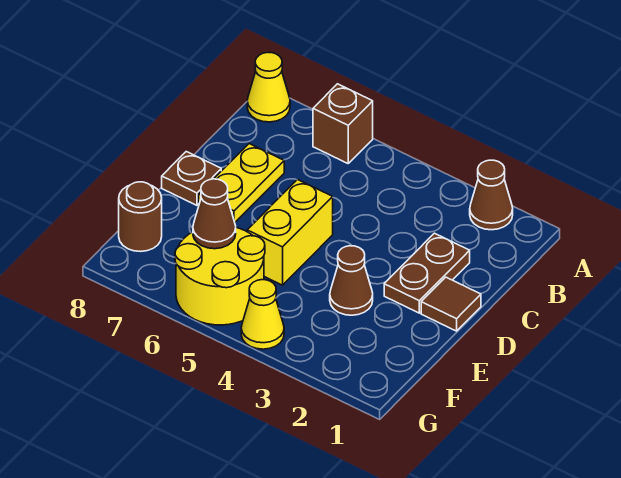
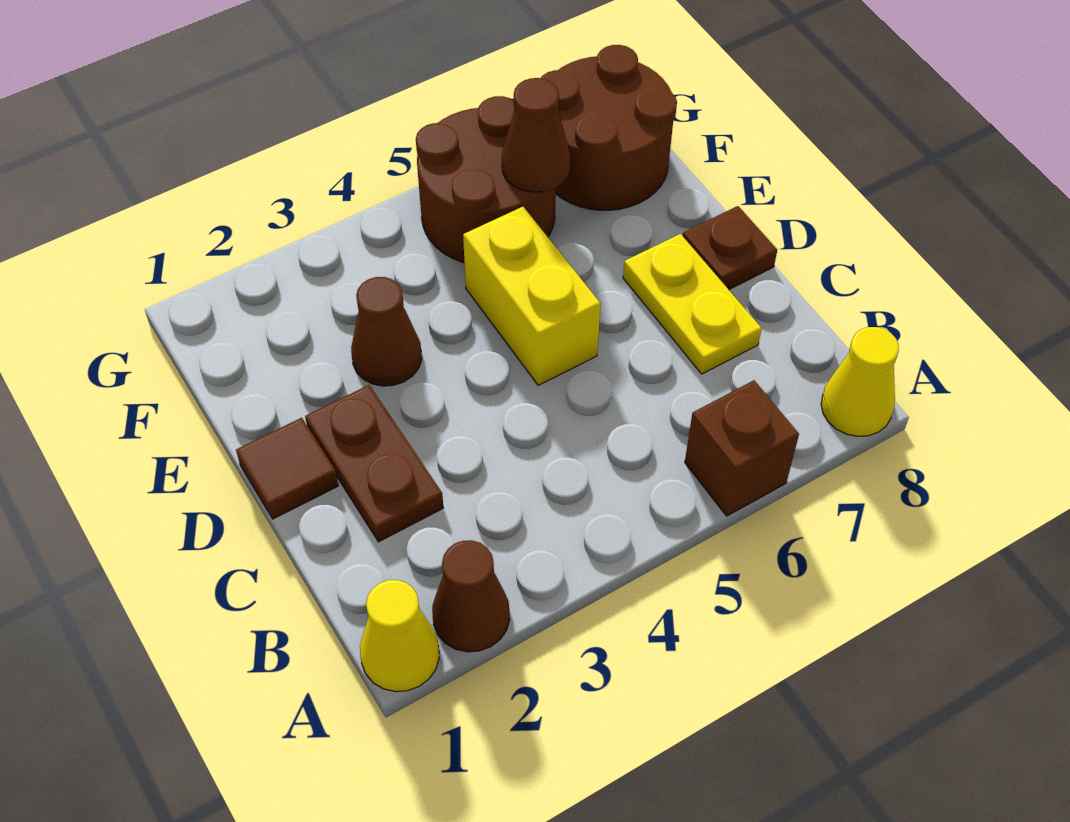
yellow round brick F5:G6 level 1 -> brown round brick F5:G6 level 1
brown round brick F8 level 1 -> brown round brick F7:G8 level 1
yellow cone G4 level 1 -> yellow cone A1 level 1

